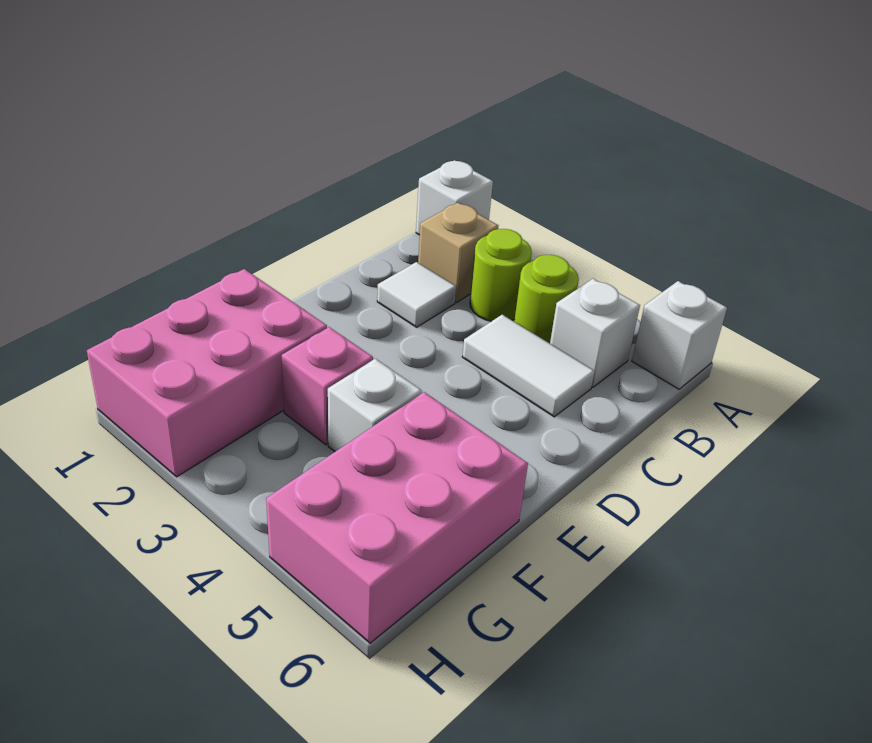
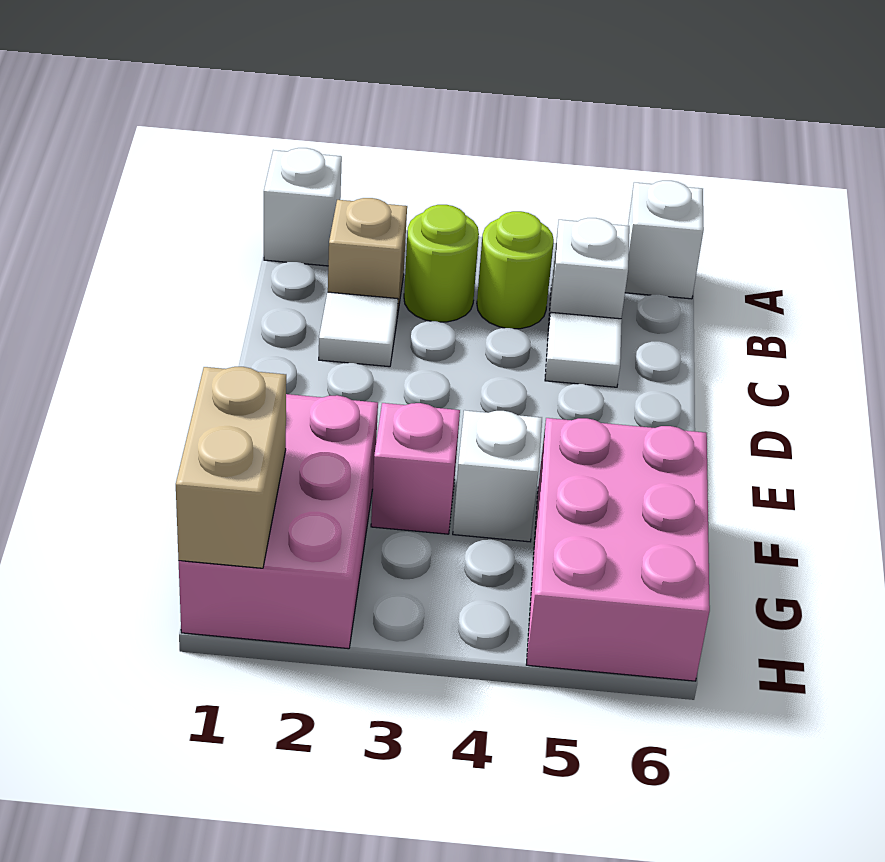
white tile C4:C5 level 1 -> white tile C5 level 1
none -> tan brick G1:H1 level 2

